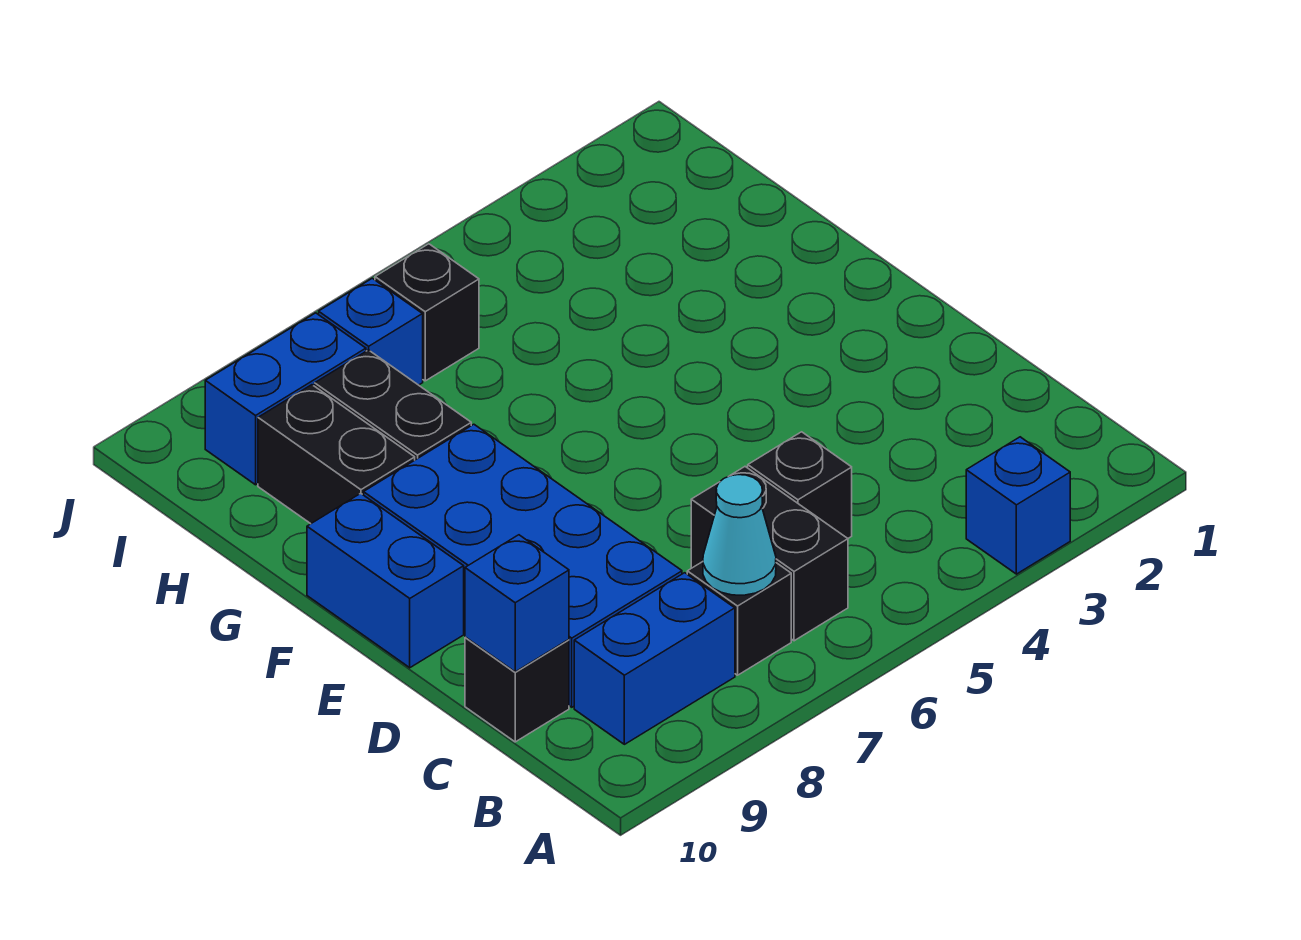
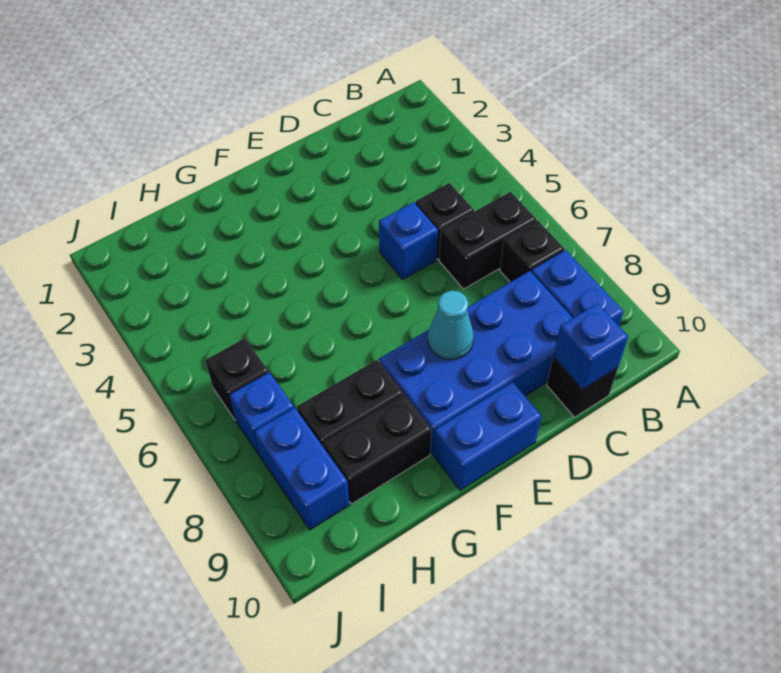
blue brick A3 level 1 -> blue brick D5 level 1
cyan cone B7 level 2 -> cyan cone E8 level 2

